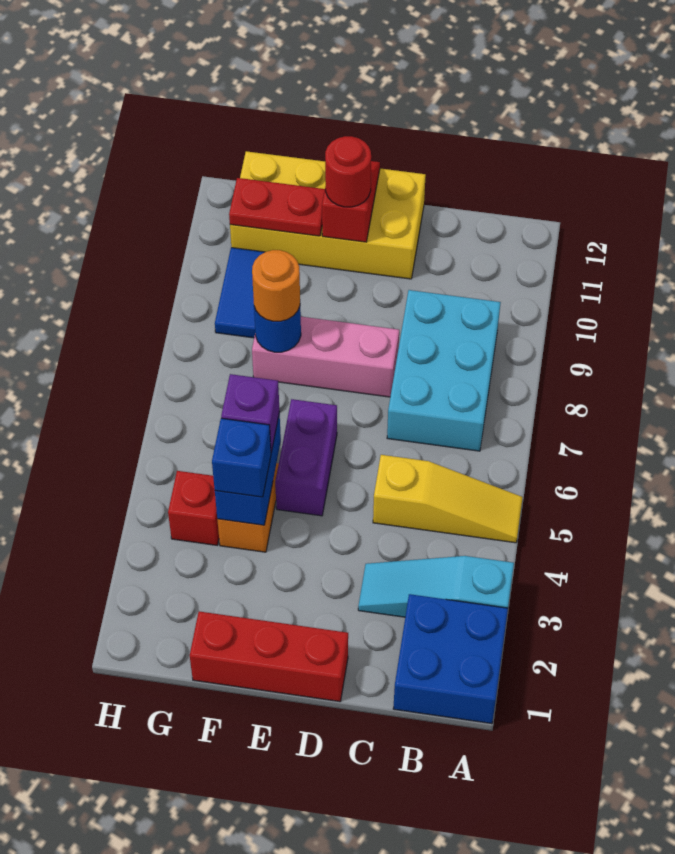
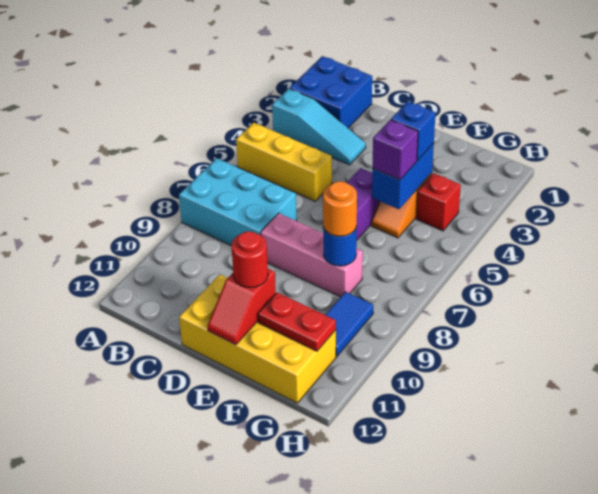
yellow slope A5:C5 level 1 top C -> yellow brick A5:C5 level 1
cyan brick B7:C9 level 1 -> cyan brick A7:C8 level 1
red brick D1:F1 level 1 -> none

